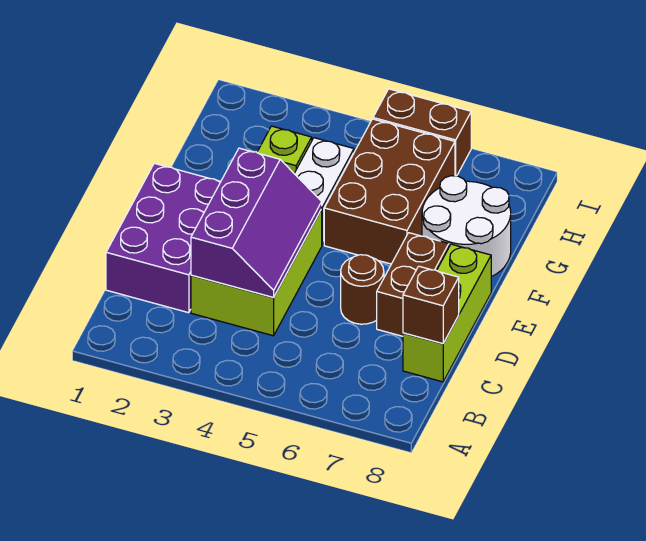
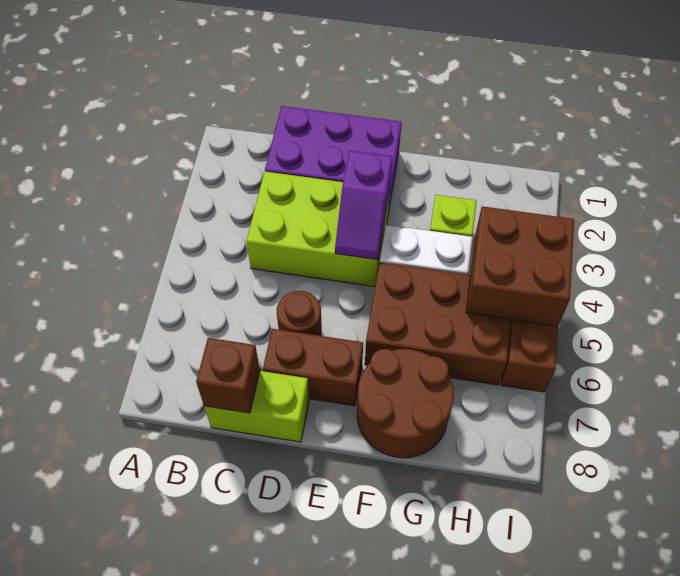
purple slope C3:E4 level 2 top 3 -> purple slope E3:E4 level 2 top 3
lime brick C8:E8 level 1 -> lime brick C8:D8 level 1
white round brick F7:G8 level 1 -> brown round brick F7:G8 level 1
none -> brown brick H4:I5 level 2

